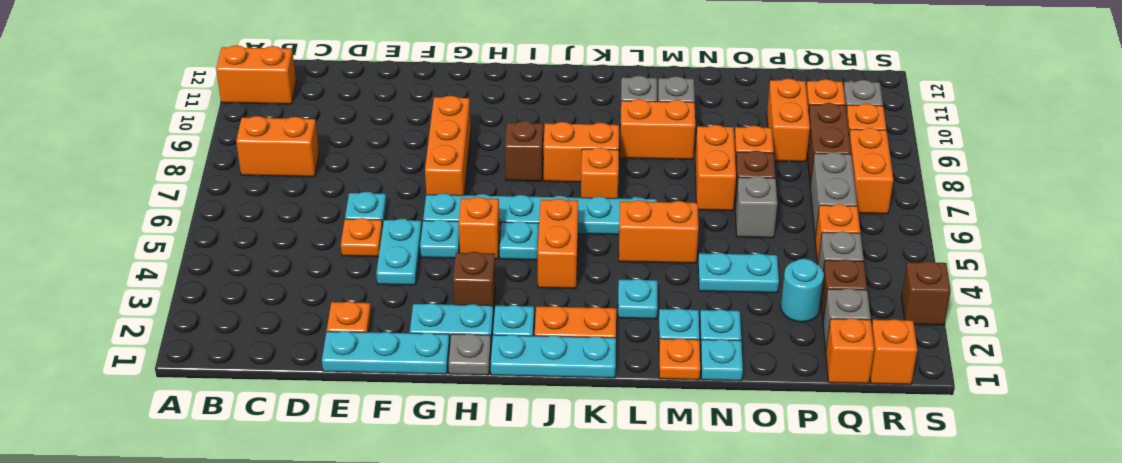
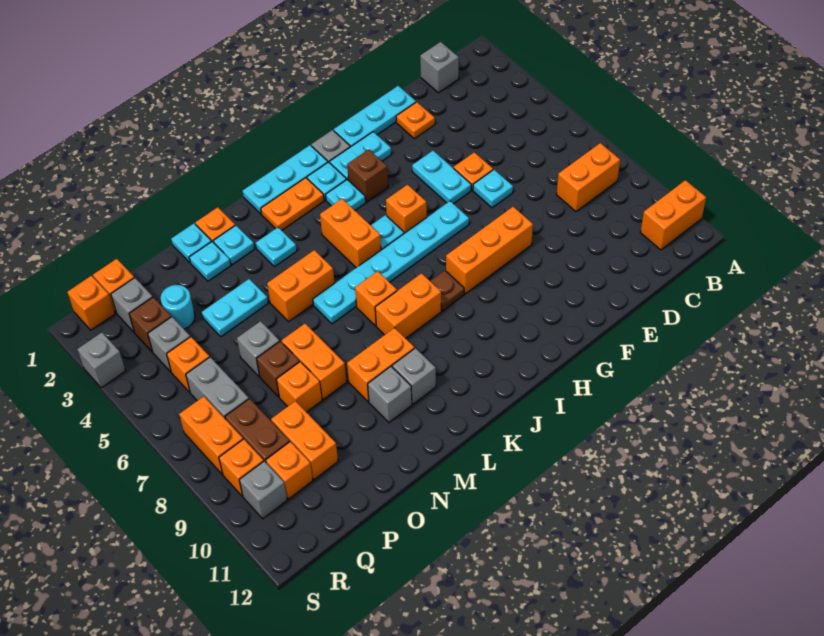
none -> grey brick C1 level 1
cyan plate G5 level 1 -> cyan plate I3 level 1
orange brick G7:G9 level 1 -> orange brick F8:H8 level 1
brown brick I8 level 1 -> brown plate I8 level 1
brown brick S3 level 1 -> grey brick S3 level 1

